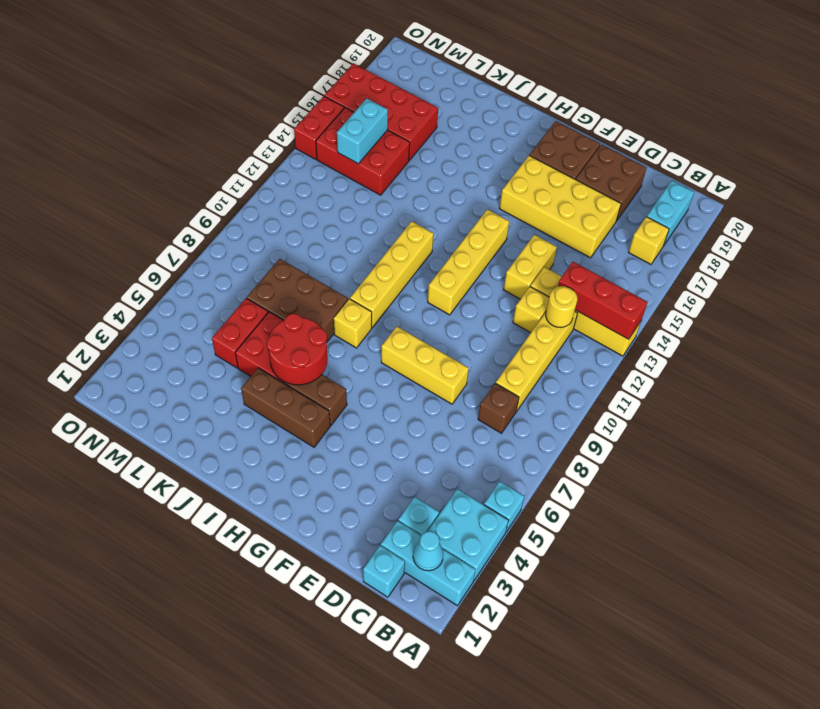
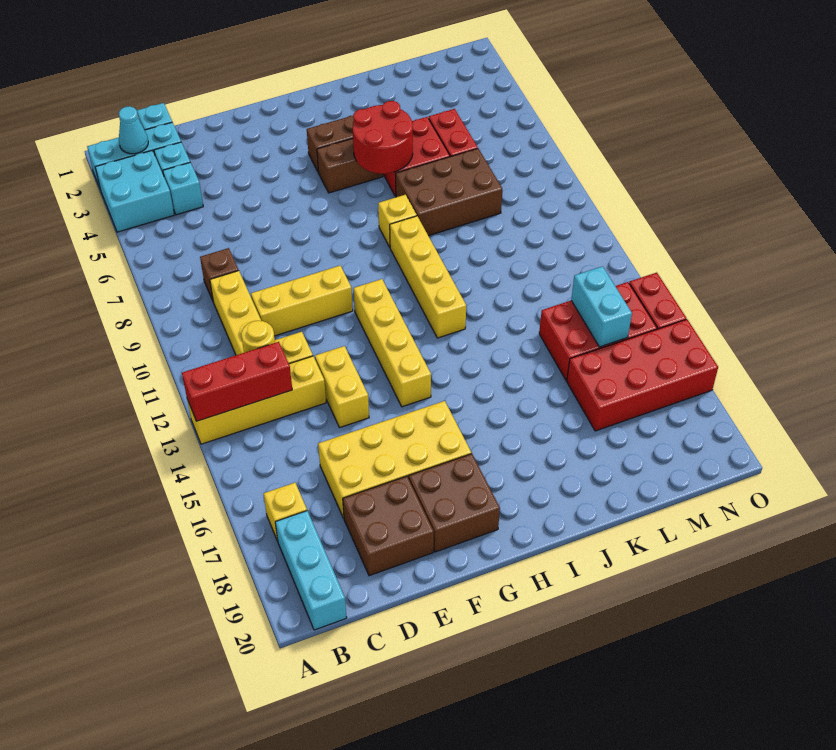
cyan brick A5 level 1 -> cyan brick C4 level 1
cyan brick B18:B19 level 1 -> cyan brick B18:B20 level 1
yellow brick E8:G8 level 1 -> yellow brick D10:F10 level 1

